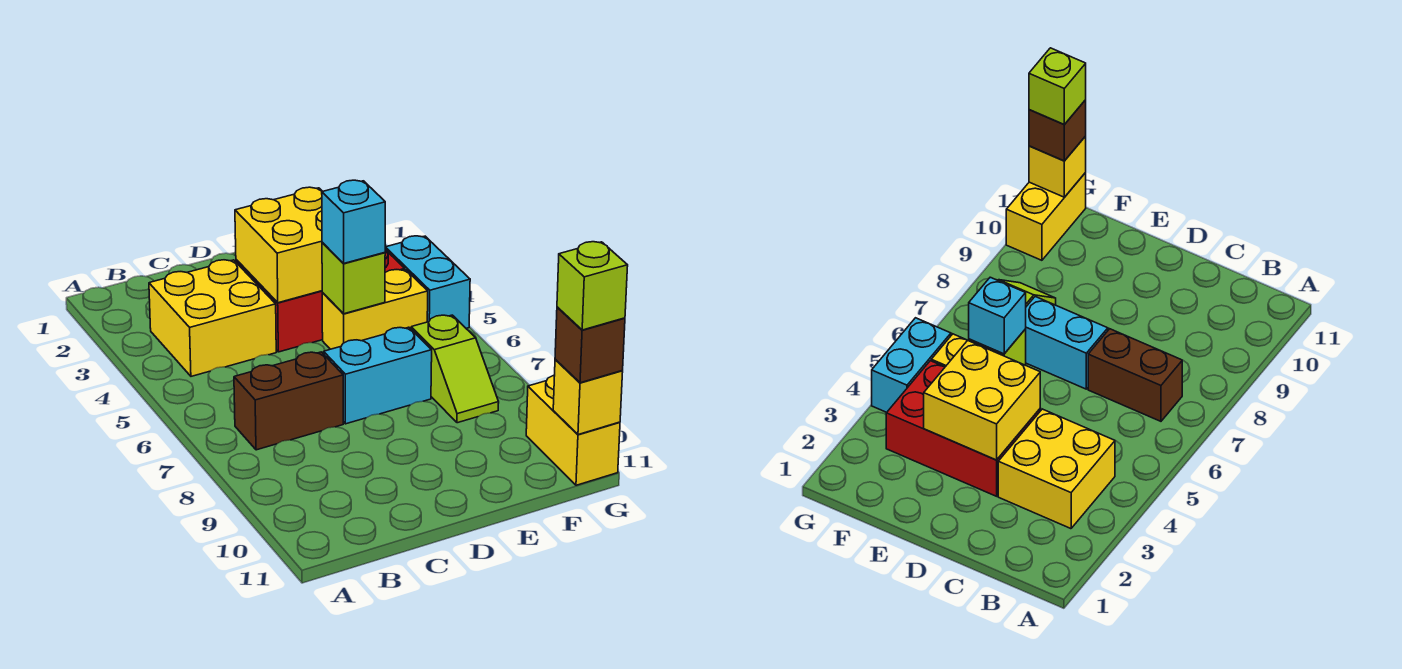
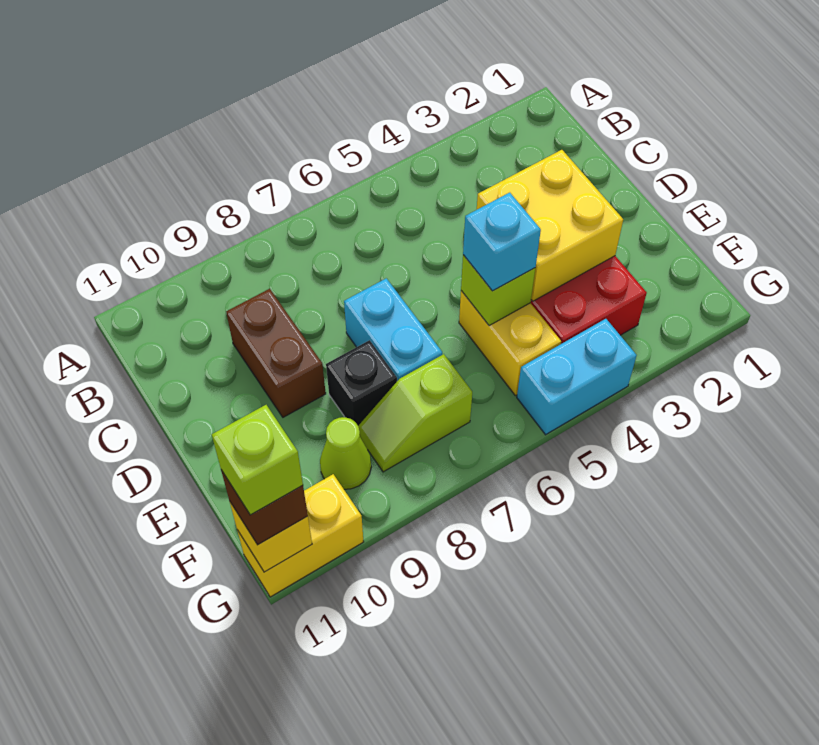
yellow brick B3:C4 level 1 -> none
brown brick B7:C7 level 1 -> brown brick C9:D9 level 1
none -> black brick E8 level 1
none -> lime cone F9 level 1

